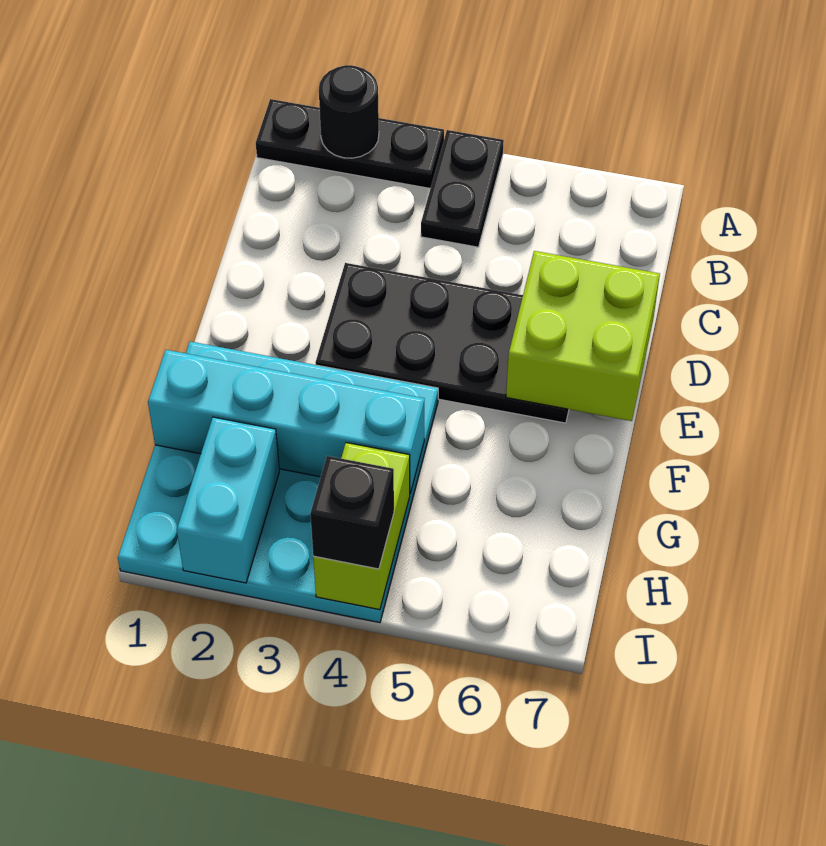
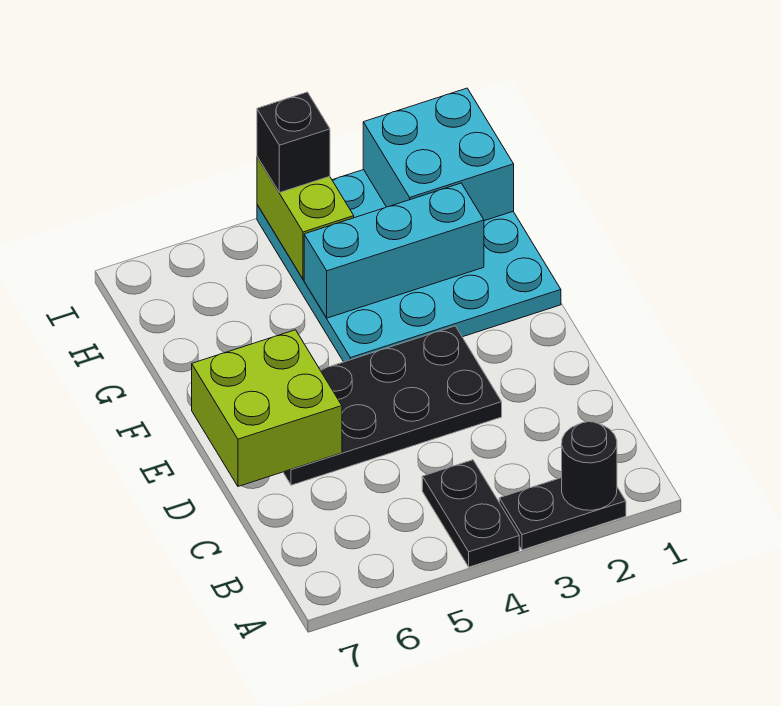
black plate A1:A3 level 1 -> black plate A2:A3 level 1
cyan brick G1:G4 level 2 -> cyan brick G2:G4 level 2
cyan brick H2:I2 level 2 -> cyan brick H1:I2 level 2

